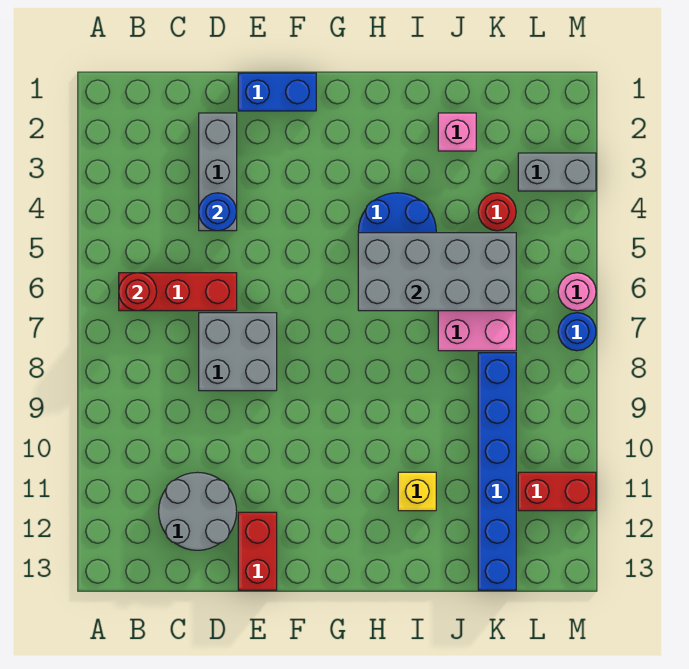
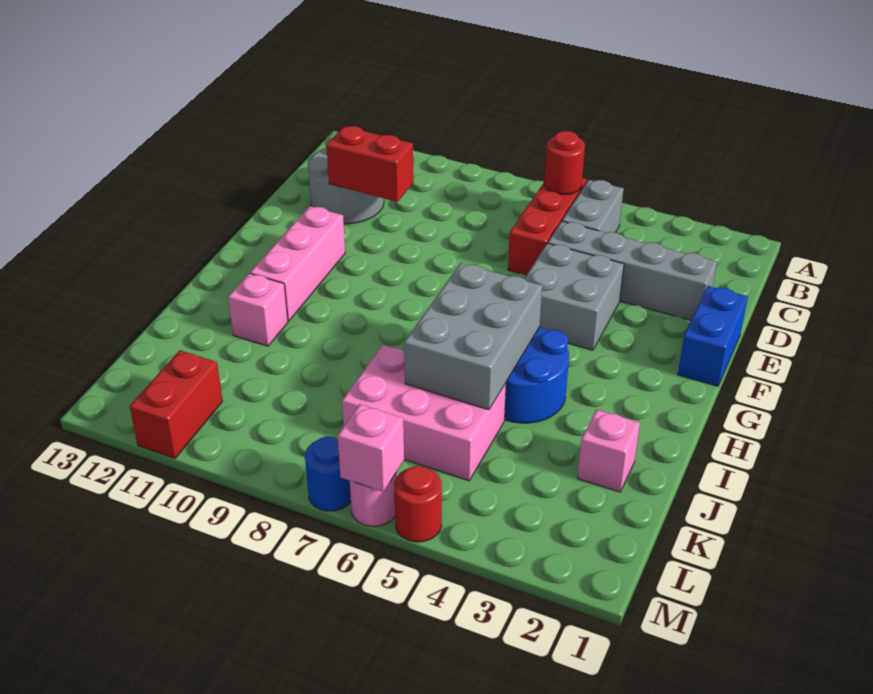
grey brick D2:D4 level 1 -> grey brick D2:D5 level 1
blue round brick D4 level 2 -> none
grey brick D7:E8 level 1 -> grey brick E4:F5 level 1
red brick E12:E13 level 1 -> red brick D10:D11 level 2
none -> pink brick F11:H11 level 1
grey brick H5:K6 level 2 -> grey brick H5:J6 level 2
yellow brick I11 level 1 -> pink brick I11 level 1
red round brick K4 level 1 -> red round brick M5 level 1
blue brick K8:K13 level 1 -> none
grey brick L3:M3 level 1 -> grey brick B5:C5 level 1
none -> pink brick M6 level 2

